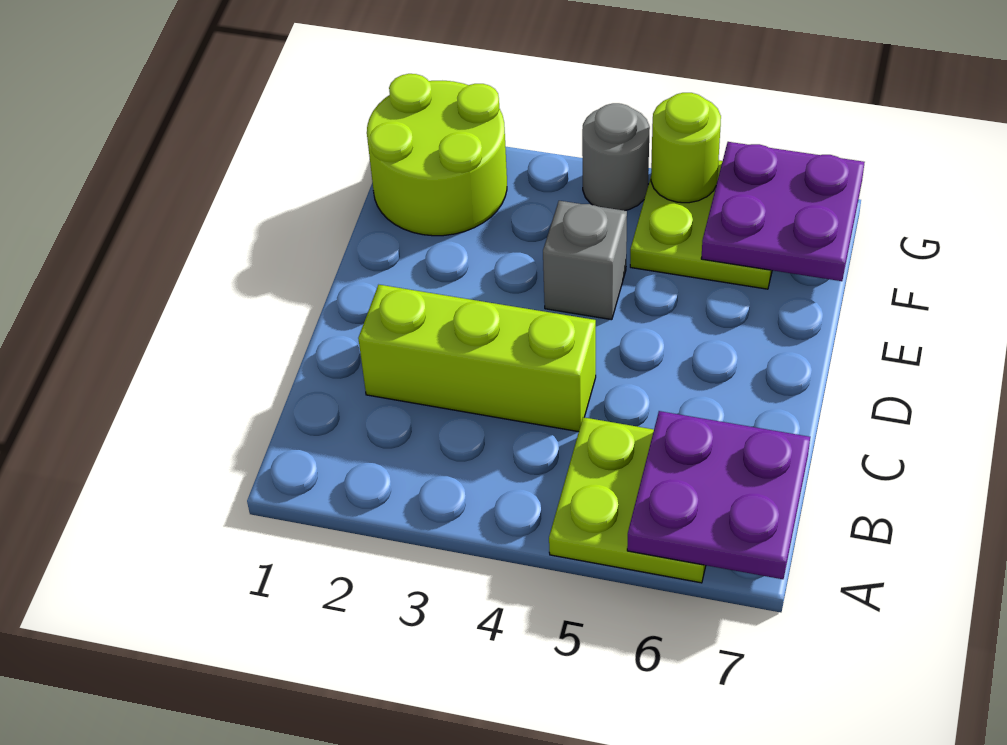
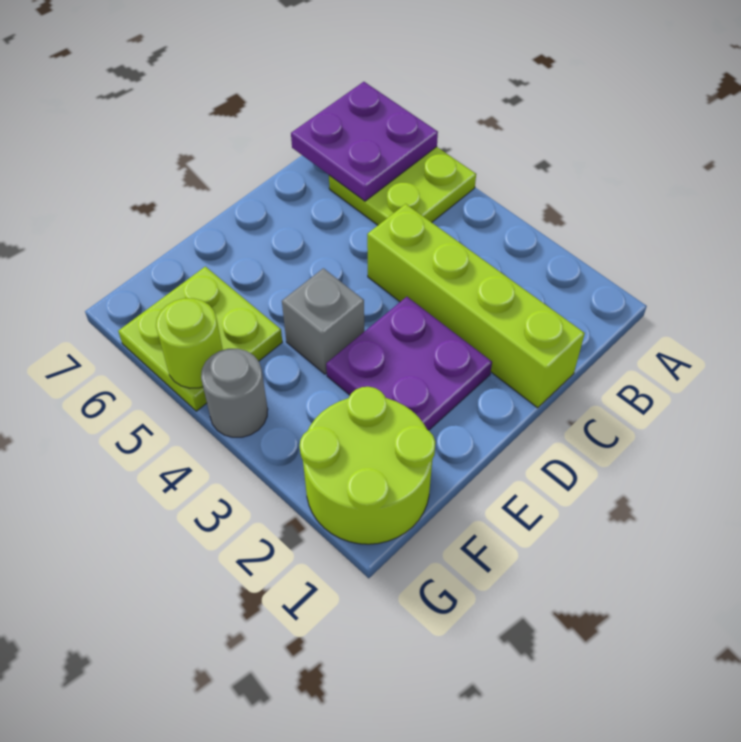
lime brick C2:C4 level 1 -> lime brick C1:C4 level 1
purple plate F6:G7 level 2 -> purple plate D2:E3 level 1

